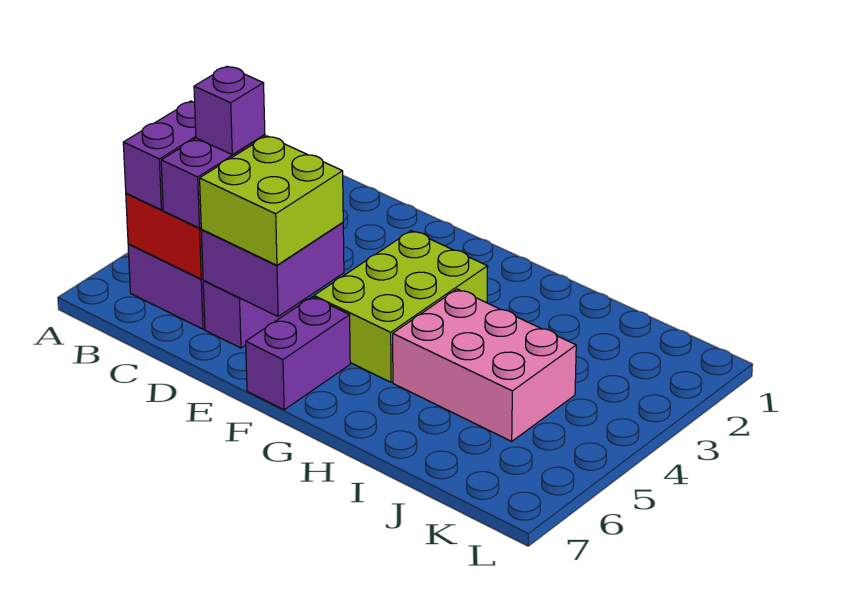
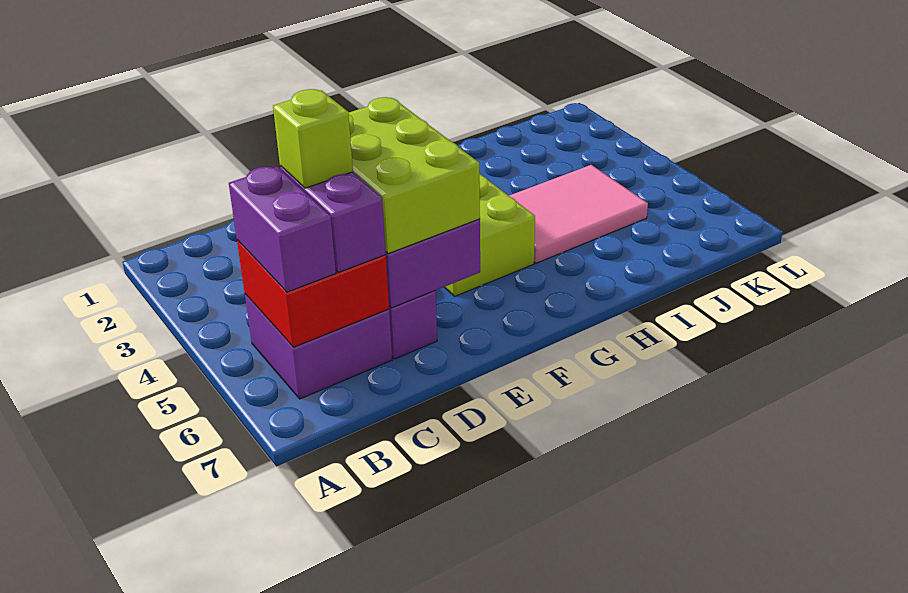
purple brick C5 level 4 -> lime brick C5 level 4
lime brick D5:E6 level 3 -> lime brick D4:E6 level 3
purple brick F6:F7 level 1 -> none
pink brick H4:J5 level 1 -> pink tile H4:J5 level 1

